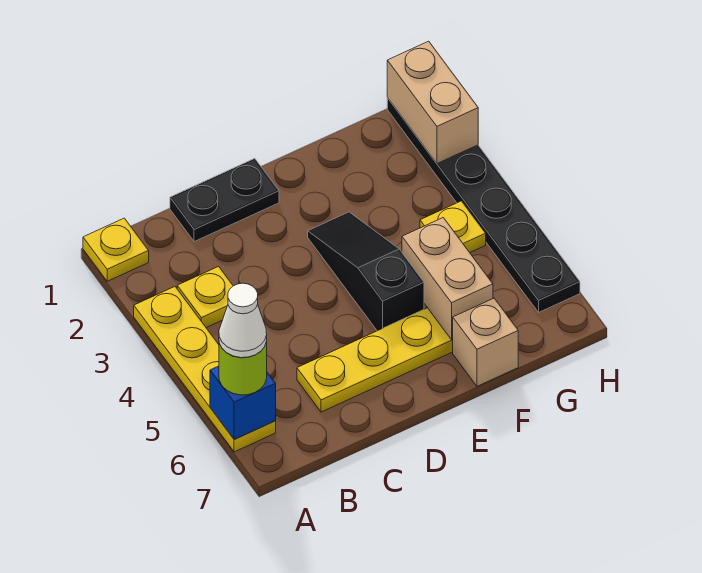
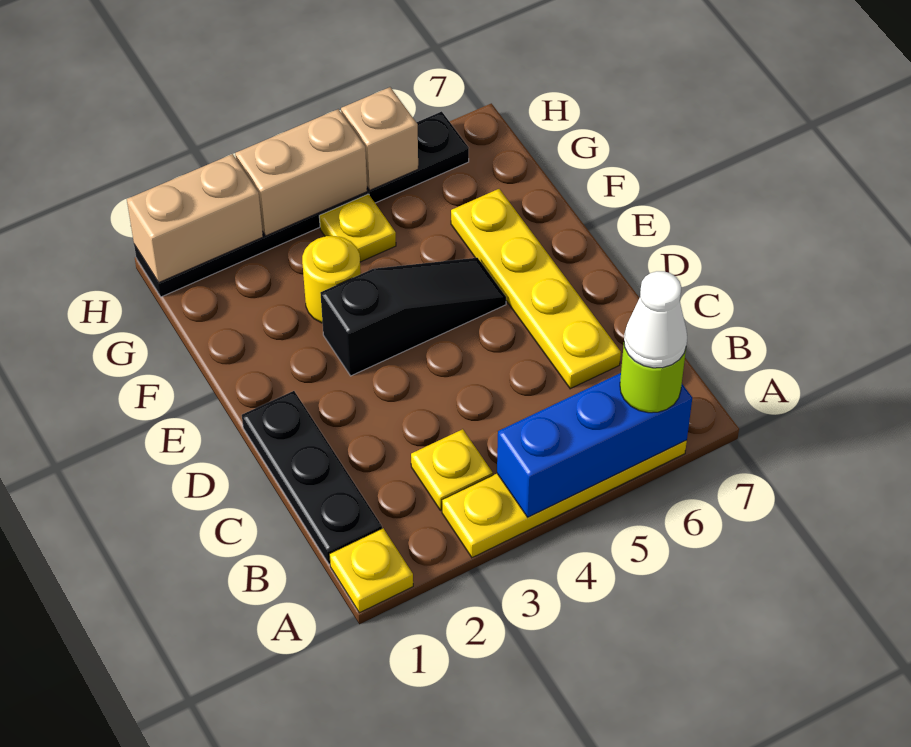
blue brick A6 level 2 -> blue brick A4:A6 level 2
black plate C1:D1 level 1 -> black plate B1:D1 level 1
black slope E3:E5 level 1 top 5 -> black slope E3:E5 level 1 top 3
none -> yellow round brick F3 level 1
tan brick F5:F6 level 2 -> tan brick H3:H4 level 2
tan brick F7 level 1 -> tan brick H5 level 2

